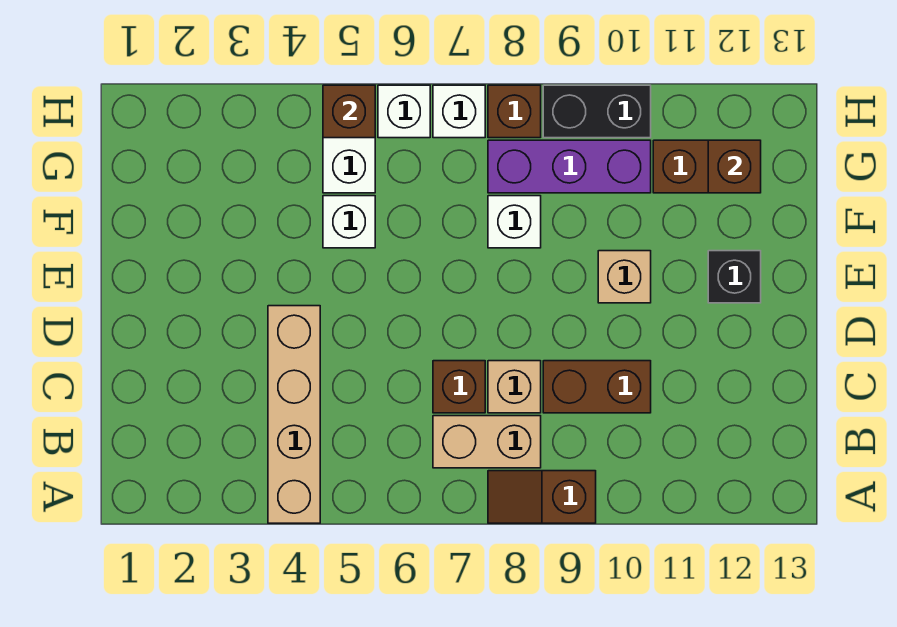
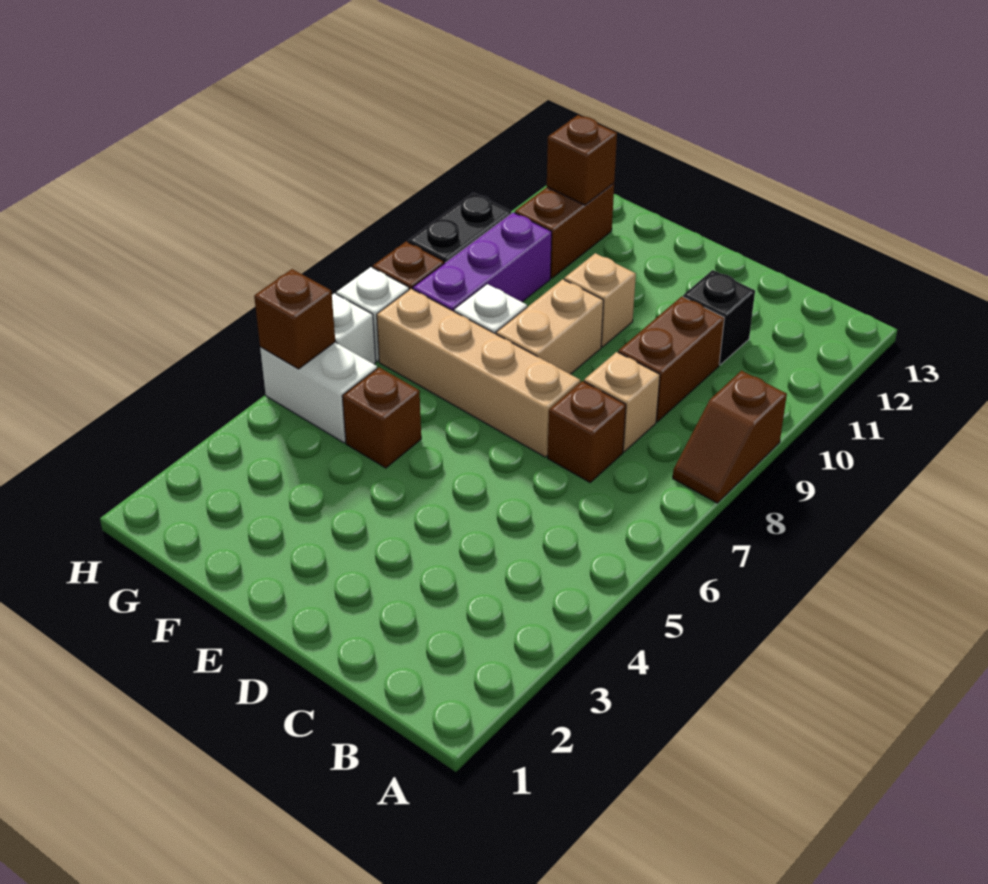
tan brick A4:D4 level 1 -> tan brick D7:G7 level 1
tan brick B7:B8 level 1 -> tan brick E8:E9 level 1
black brick E12 level 1 -> black brick C11 level 1
white brick F5 level 1 -> brown brick F5 level 1

